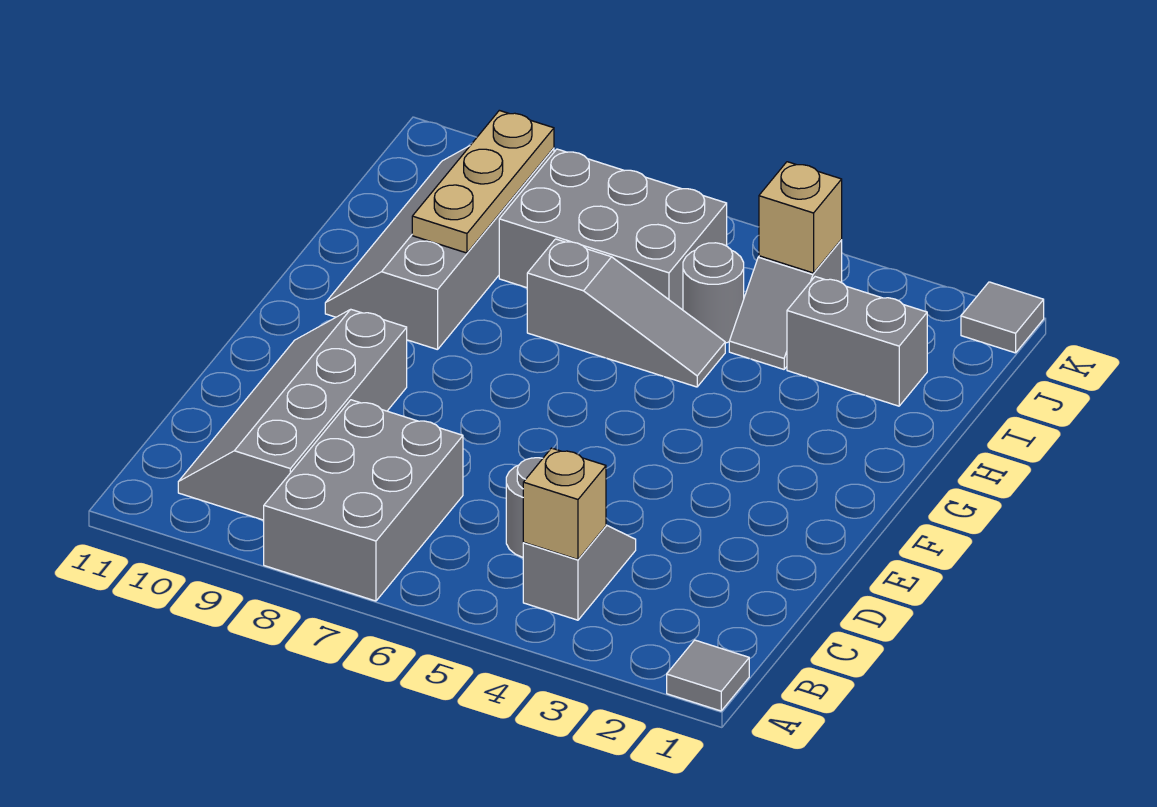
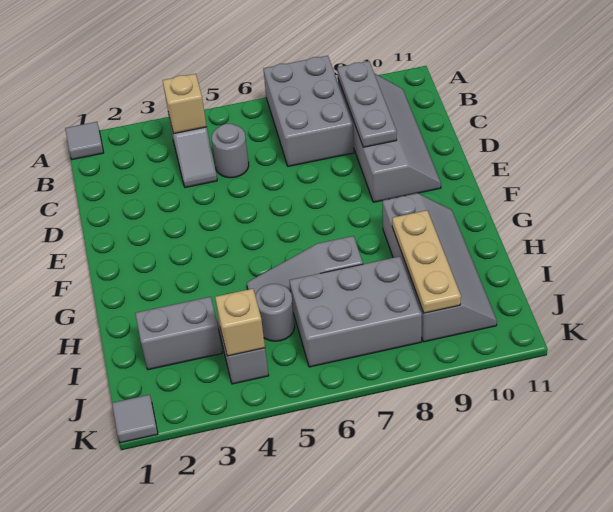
none -> grey plate B9:D9 level 2

